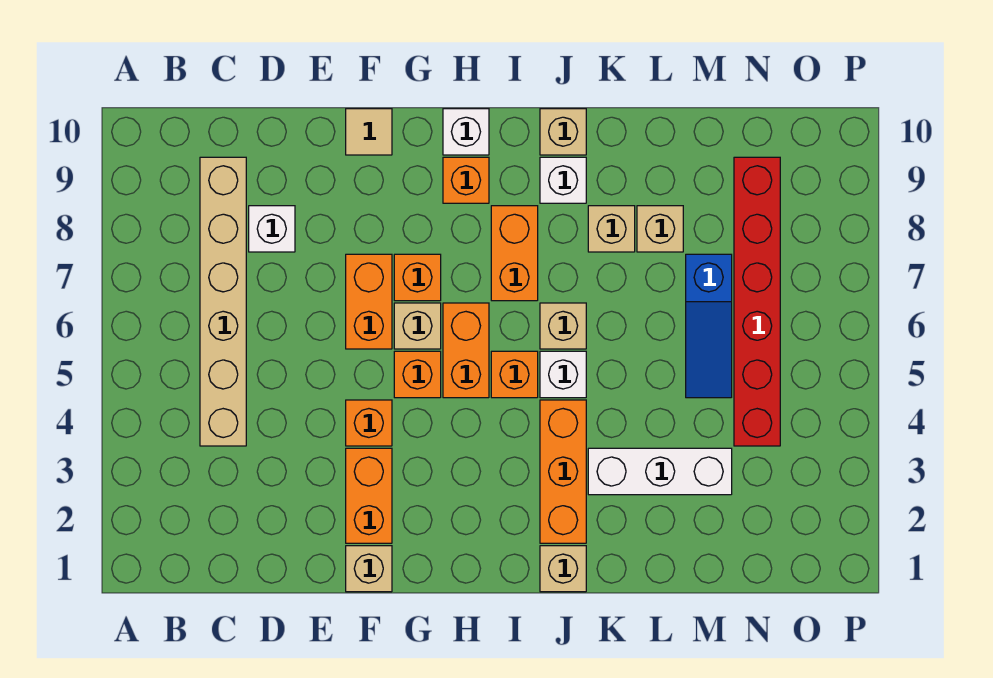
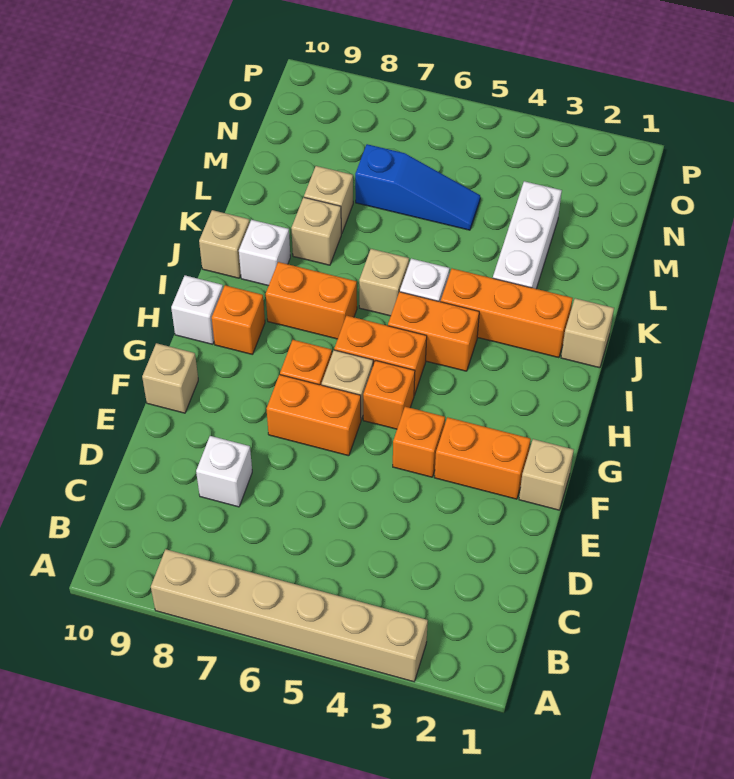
tan brick C4:C9 level 1 -> tan brick A3:A8 level 1
tan tile F10 level 1 -> tan brick F10 level 1
orange brick I5 level 1 -> orange brick I4:I5 level 1
red brick N4:N9 level 1 -> none

